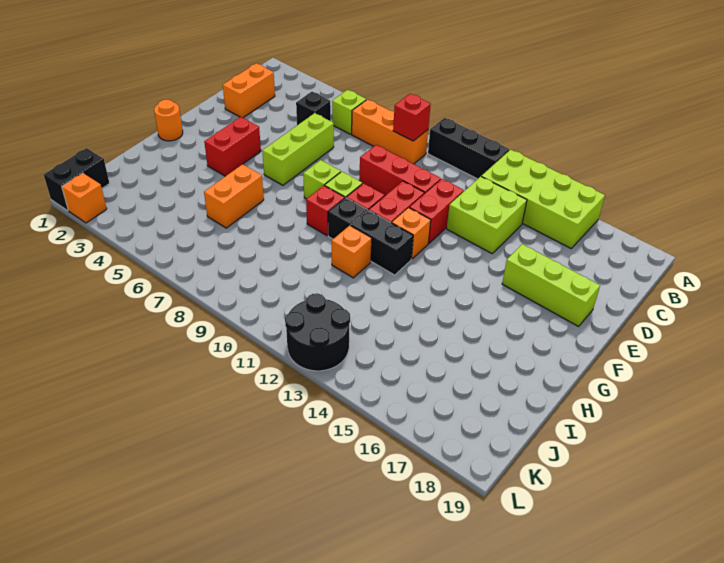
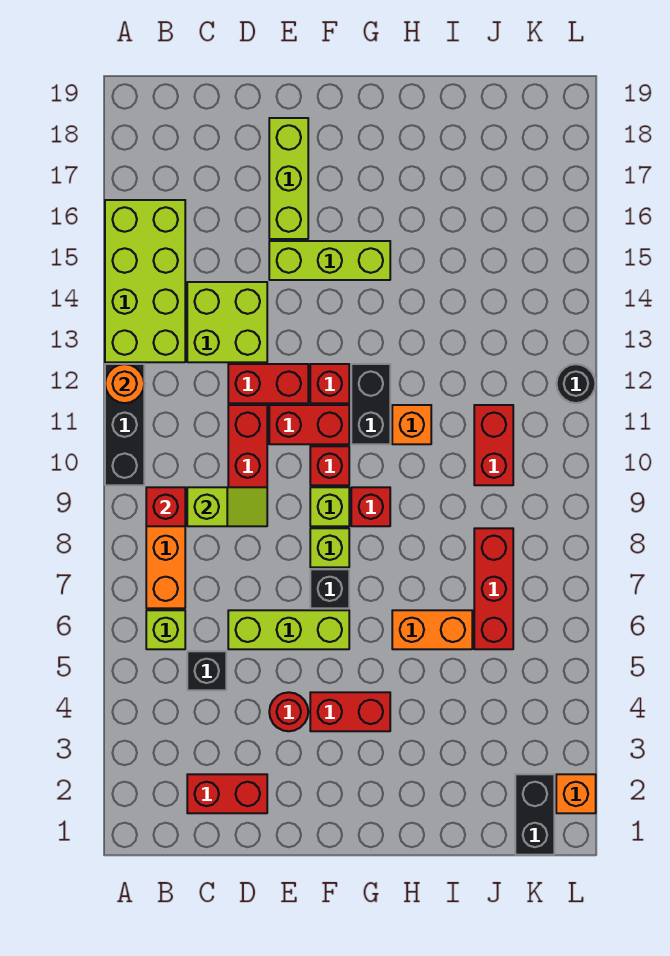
orange brick C2:D2 level 1 -> red brick C2:D2 level 1
none -> lime slope C9:D9 level 2 top C
none -> red round brick E4 level 1
none -> lime brick E15:G15 level 1
orange brick F12 level 1 -> red brick F12 level 1
orange round brick G1 level 1 -> orange round brick A12 level 2
black brick G10 level 1 -> black brick F7 level 1
none -> red brick J6:J8 level 1
none -> red brick J10:J11 level 1
black brick K1:L1 level 1 -> black brick K1:K2 level 1
black round brick K12:L13 level 1 -> black round brick L12 level 1

